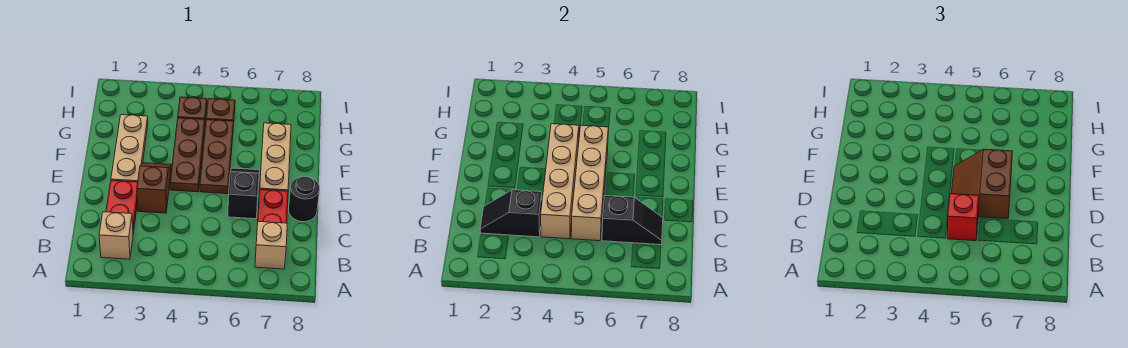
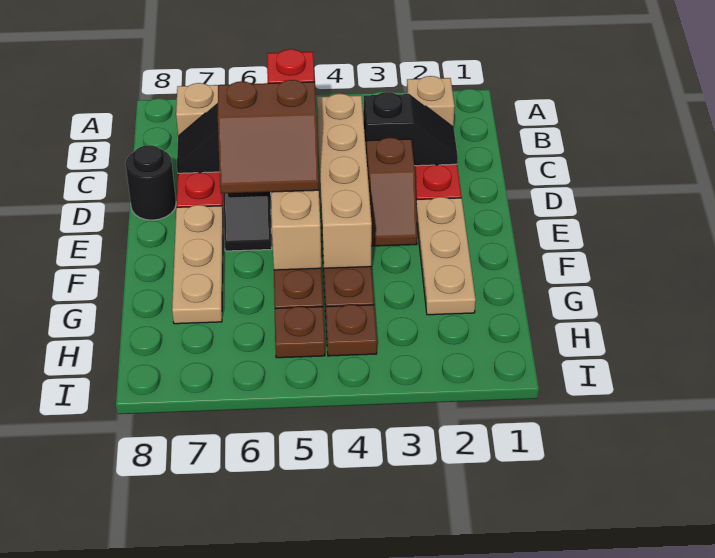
brown slope D5:E6 level 3 top 6 -> brown slope D5:E6 level 3 top D

